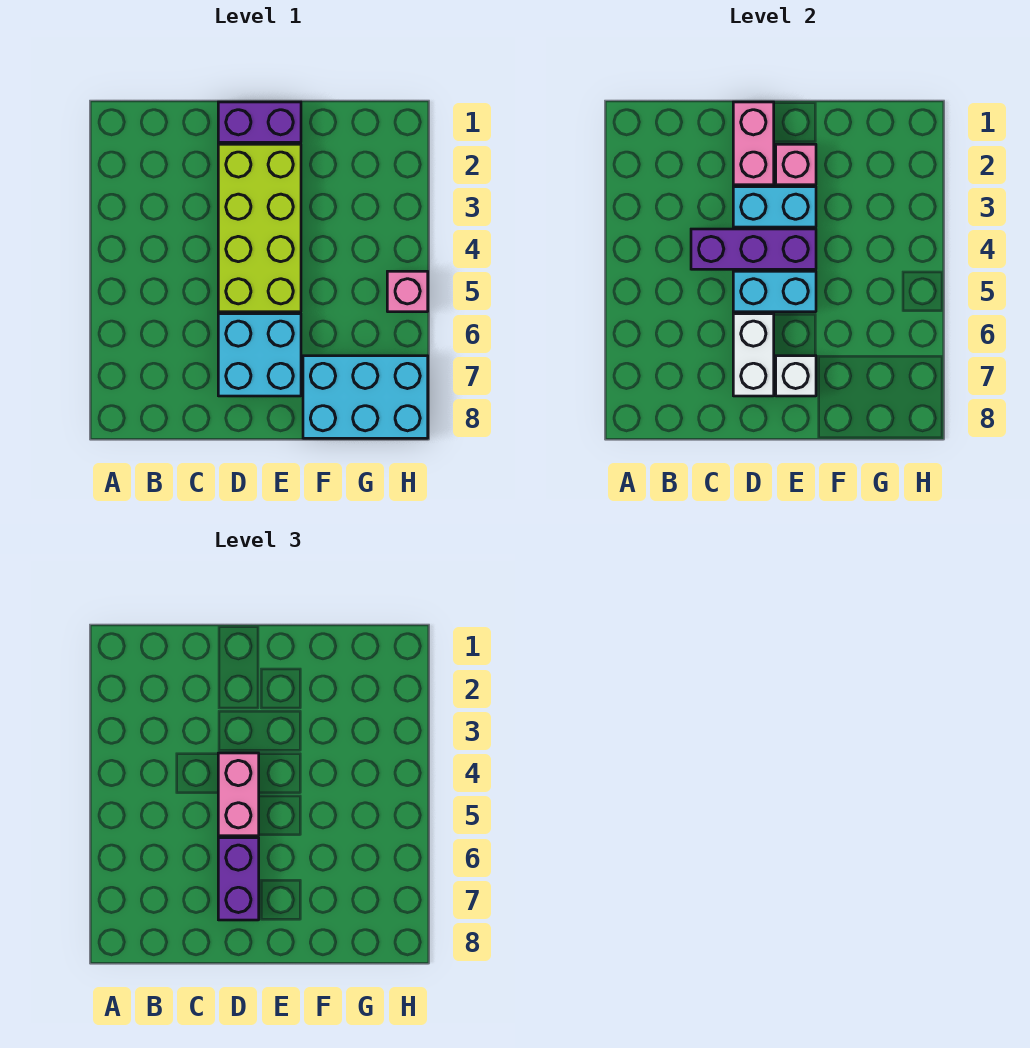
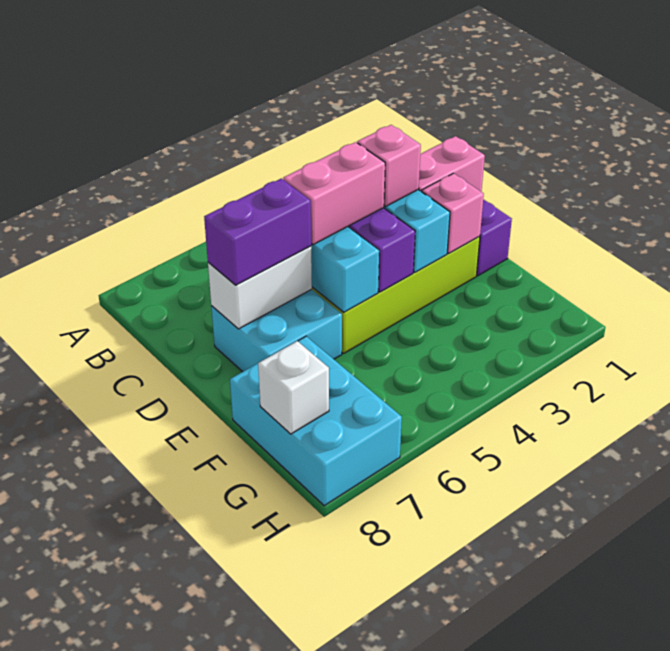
white brick E7 level 2 -> white brick G8 level 2
pink brick H5 level 1 -> pink brick D3 level 3

